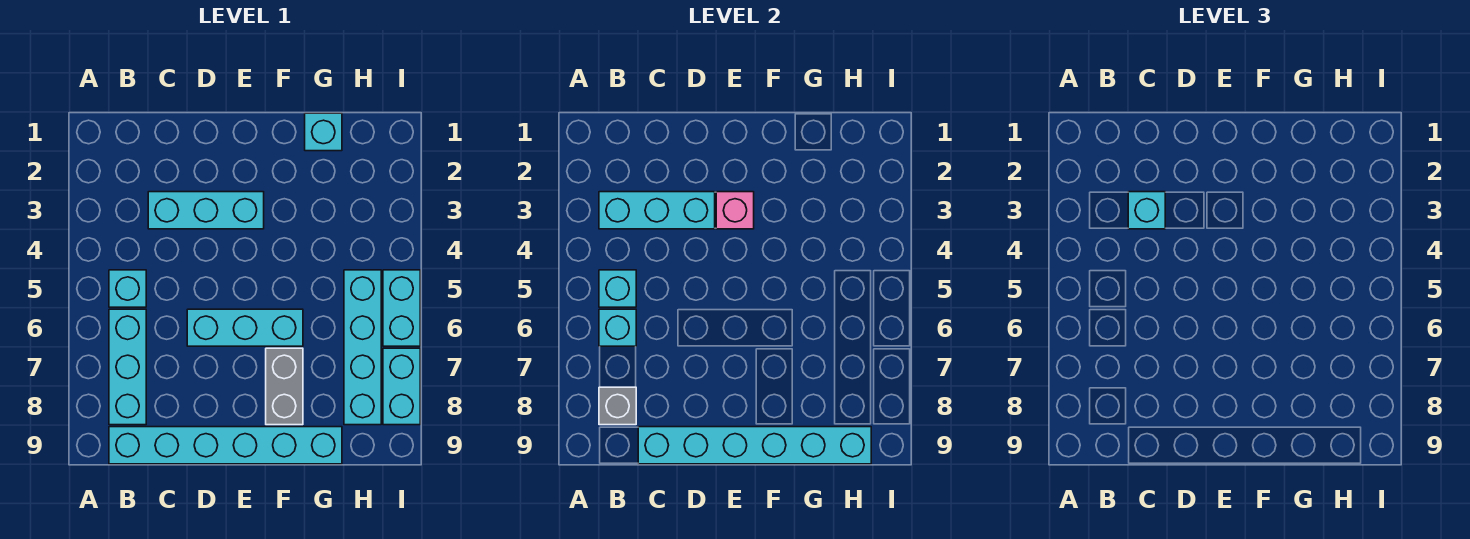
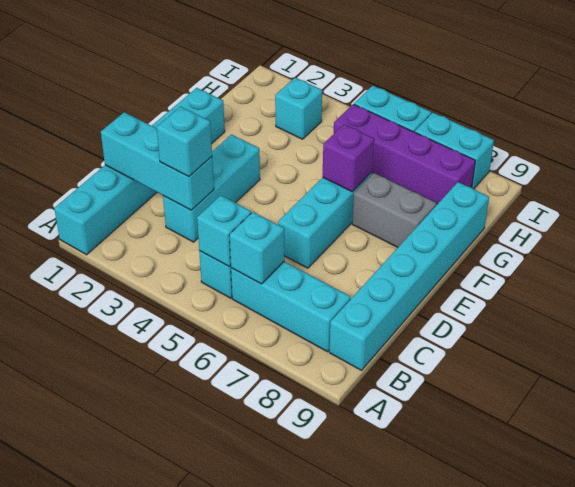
cyan brick B3:D3 level 2 -> cyan brick C1:C3 level 2
grey brick B8 level 2 -> none
cyan brick C9:H9 level 2 -> cyan brick A1:F1 level 1
pink brick E3 level 2 -> none
none -> purple brick F6 level 2
cyan brick G1 level 1 -> cyan brick H3 level 1
cyan brick H5:H8 level 1 -> purple brick H5:H8 level 1

